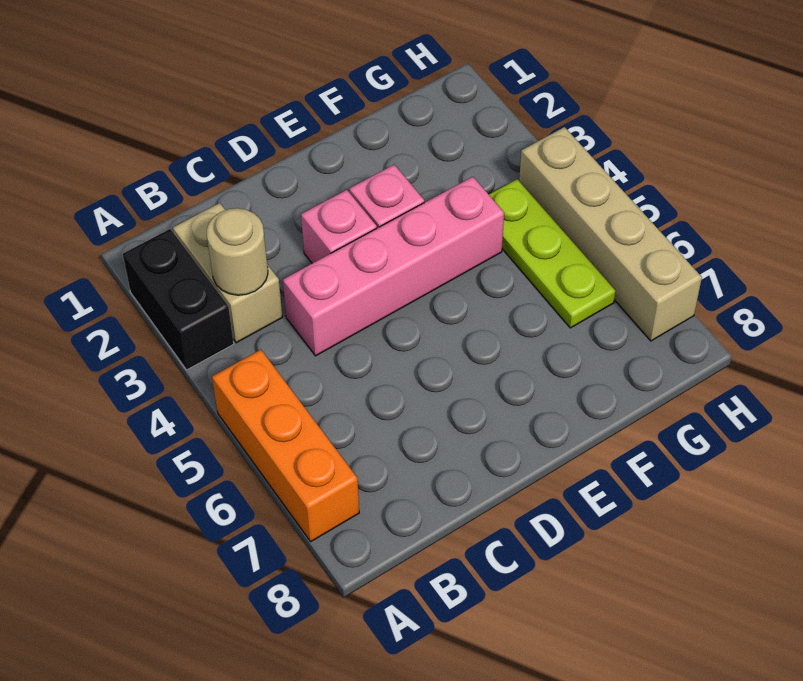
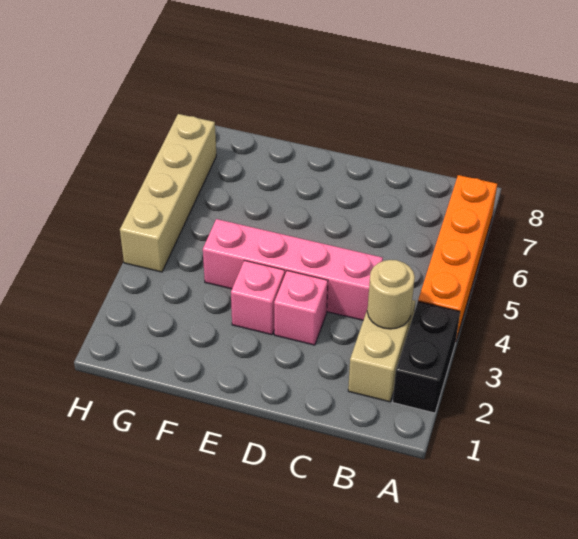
orange brick A5:A7 level 1 -> orange brick A4:A7 level 1
lime plate G4:G6 level 1 -> none

